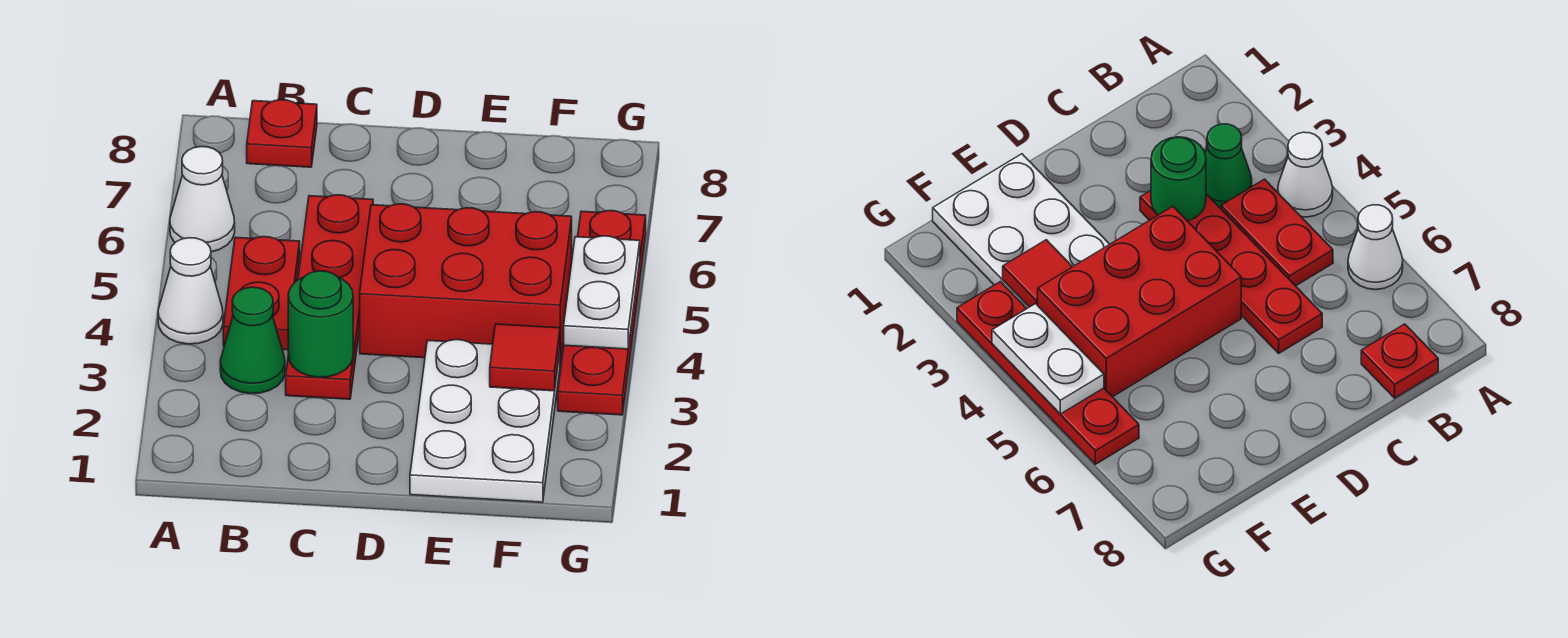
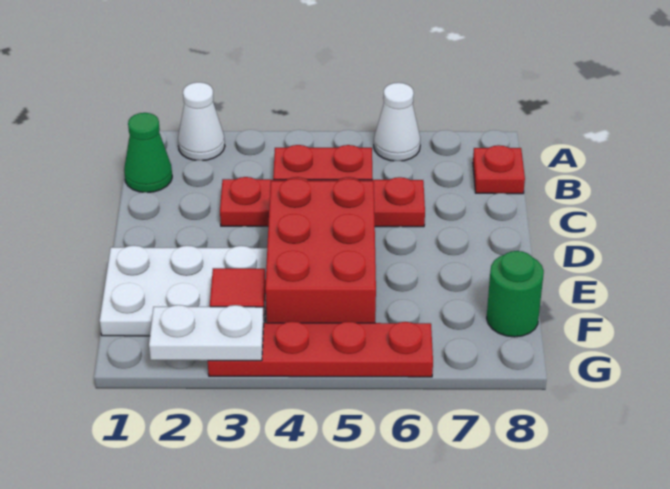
white cone A4 level 1 -> white cone A2 level 1
green cone B3 level 1 -> green cone B1 level 1
green round brick C3 level 2 -> green round brick F8 level 1
white plate G4:G5 level 2 -> white plate G2:G3 level 2

